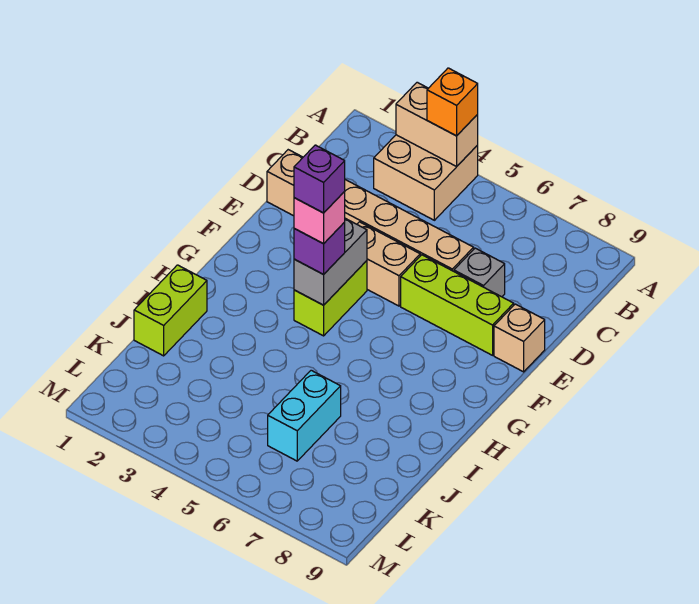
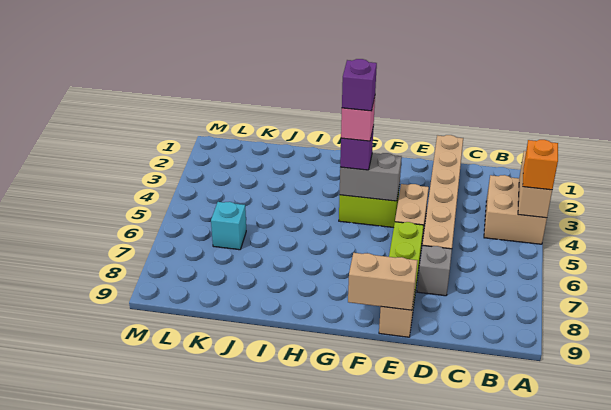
none -> tan brick E9:F9 level 2
lime brick I1:J1 level 1 -> none
cyan brick J6:K6 level 1 -> cyan brick K6 level 1

